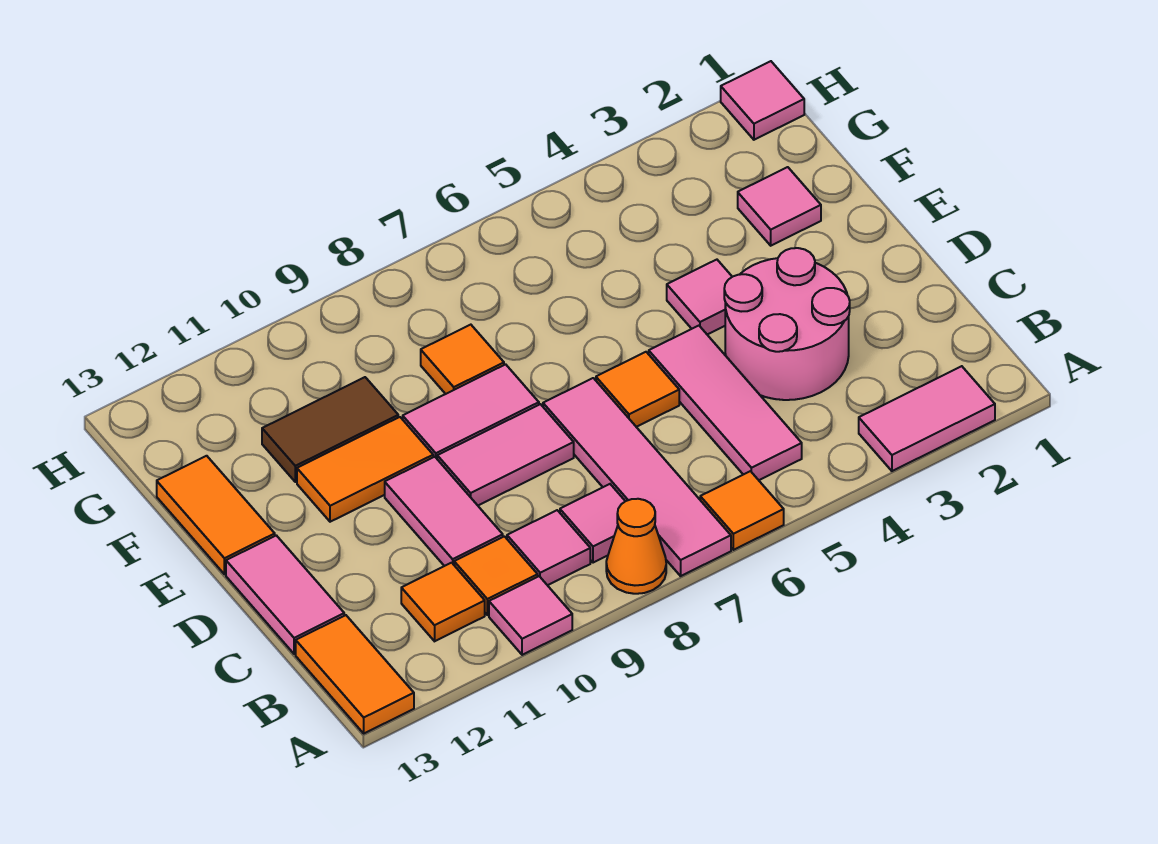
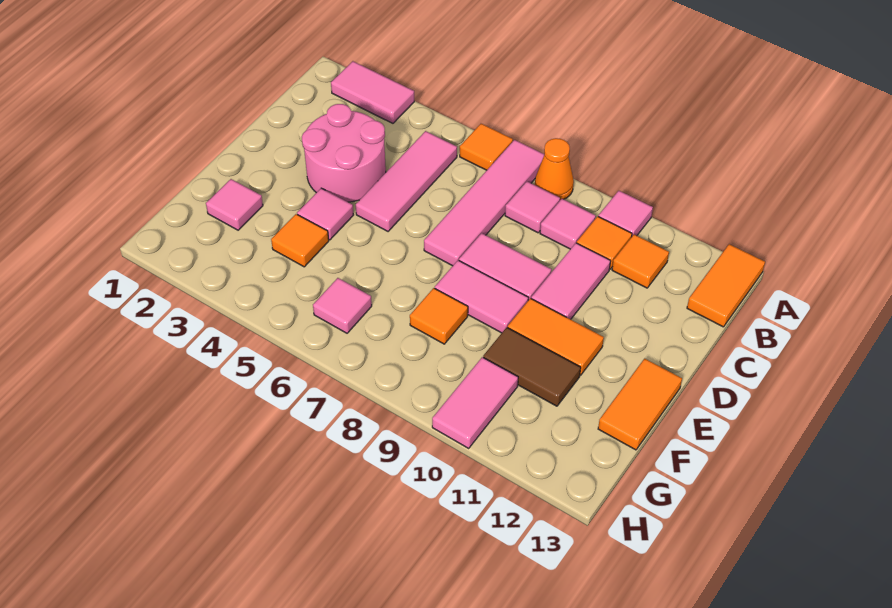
pink tile C13:D13 level 1 -> pink tile G10:H10 level 1
orange tile D6 level 1 -> orange tile F4 level 1
pink tile H1 level 1 -> pink tile G6 level 1

